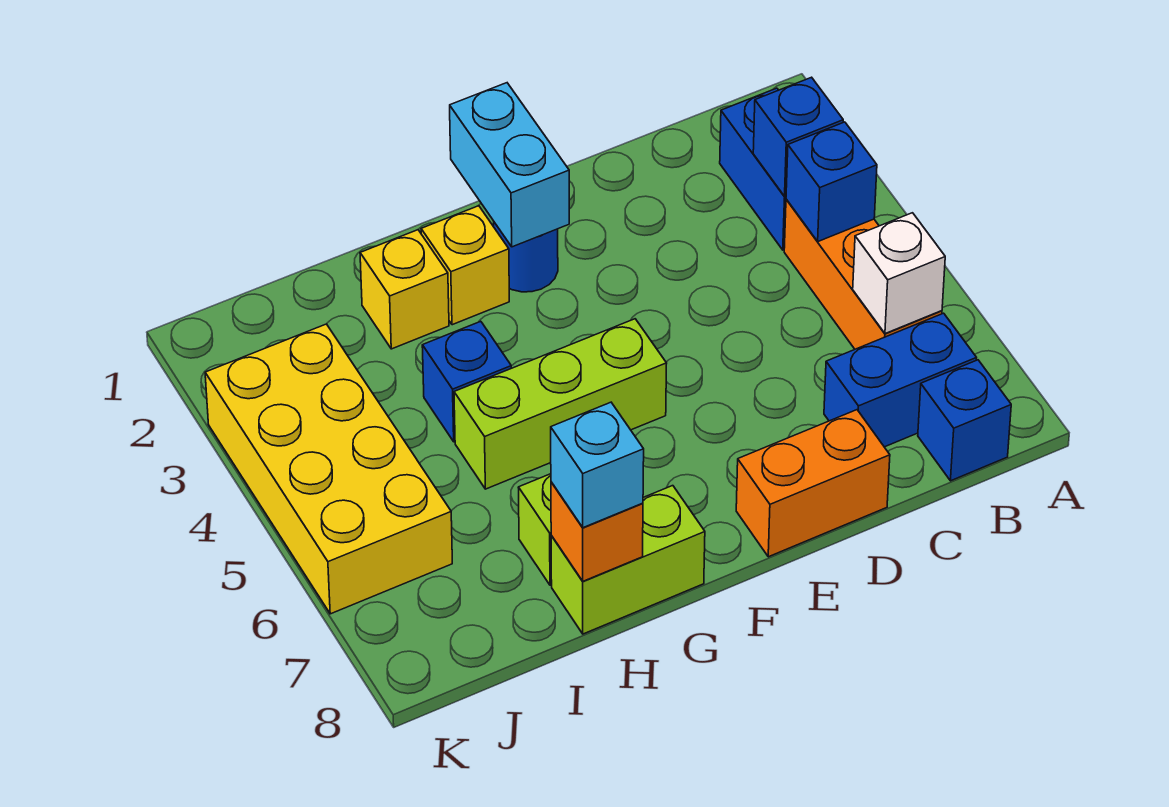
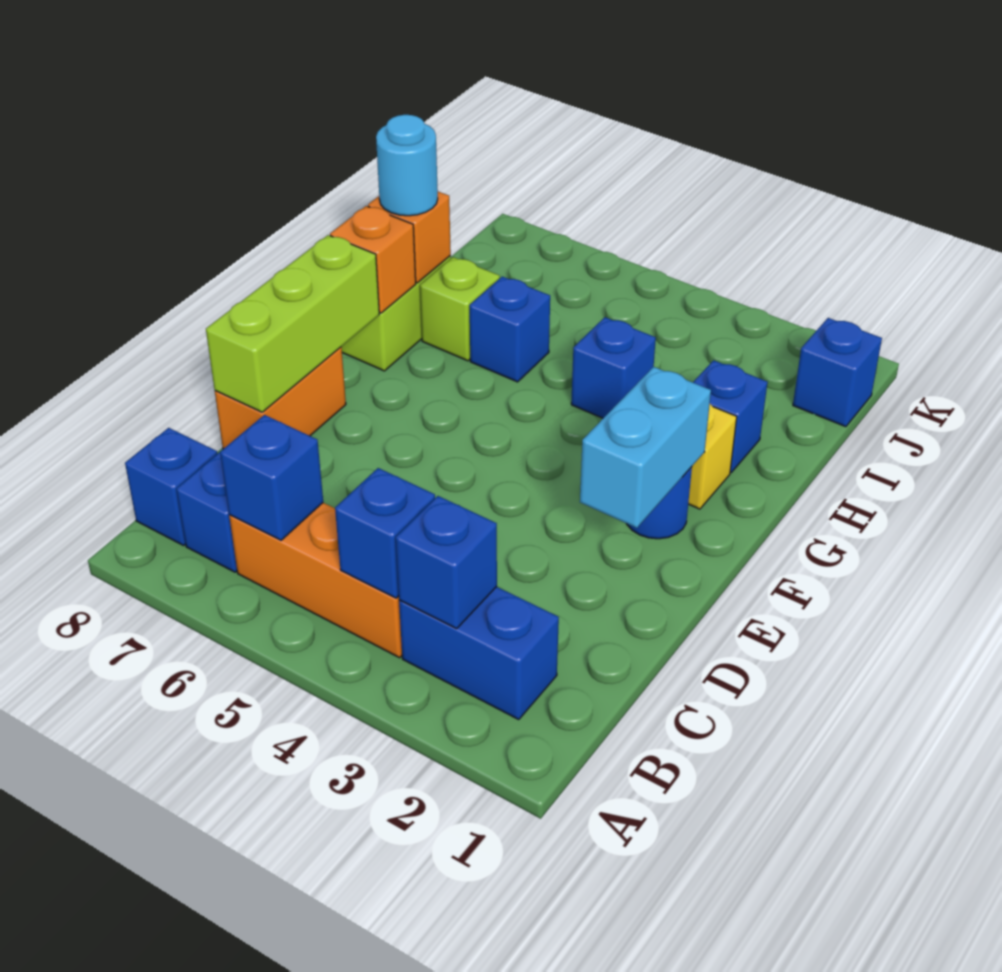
white brick B6 level 2 -> blue brick B6 level 2
cyan brick F1:F2 level 2 -> cyan brick E2:F2 level 2
lime brick F5:H5 level 1 -> lime brick D8:F8 level 2
none -> orange brick G8 level 2
yellow brick H2 level 1 -> blue brick H2 level 1
none -> blue brick H6 level 1
cyan brick H8 level 3 -> cyan round brick H8 level 3
none -> blue brick J1 level 1
yellow brick J3:K6 level 1 -> none

